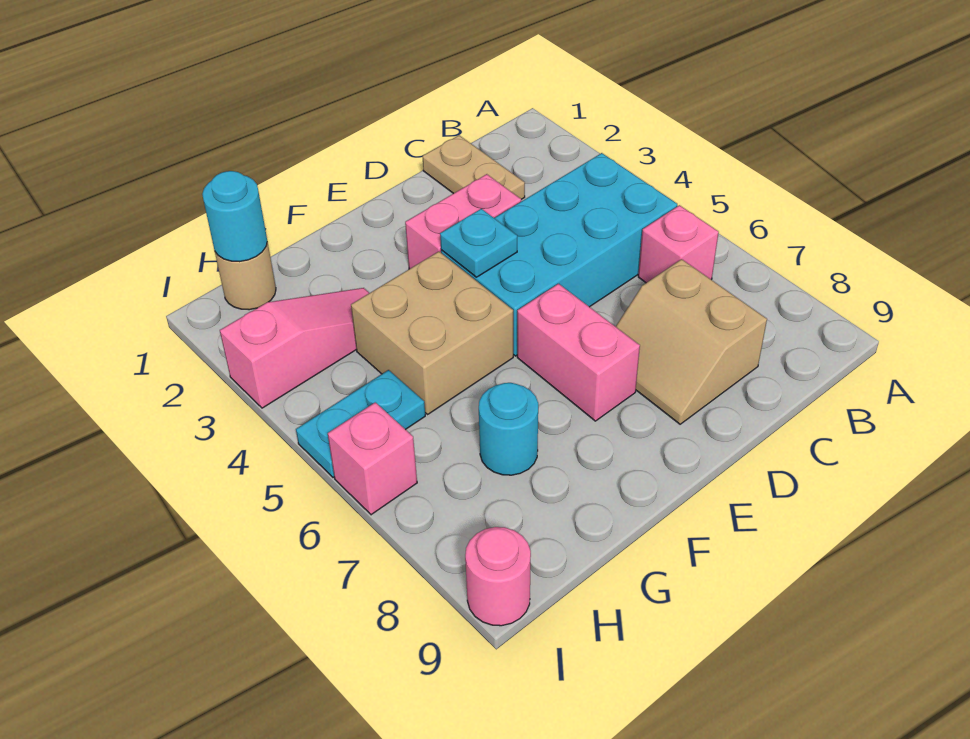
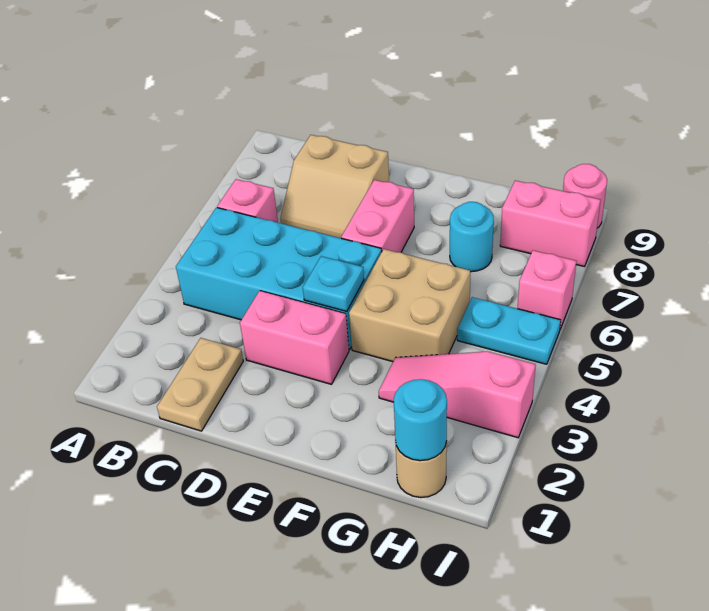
tan slope C7:D8 level 1 top C -> tan slope C7:D8 level 1 top 8
none -> pink brick H8:I8 level 1

